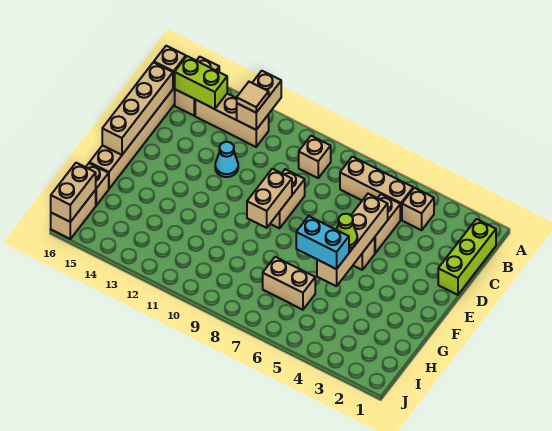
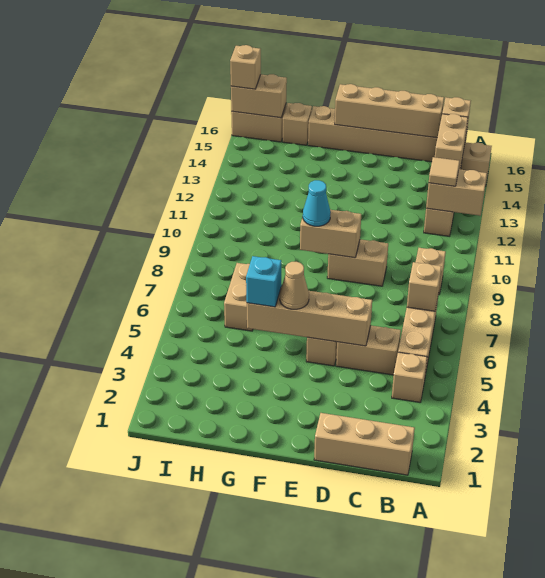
lime brick B1:D1 level 1 -> tan brick B1:D1 level 1
none -> tan brick B7 level 2
lime brick B14:B15 level 2 -> tan brick B14:B15 level 2
cyan cone D12 level 1 -> cyan cone F9 level 3
lime cone F5 level 3 -> tan cone F5 level 3
cyan brick G5:G6 level 3 -> cyan brick G5 level 3
none -> tan brick J16 level 3

